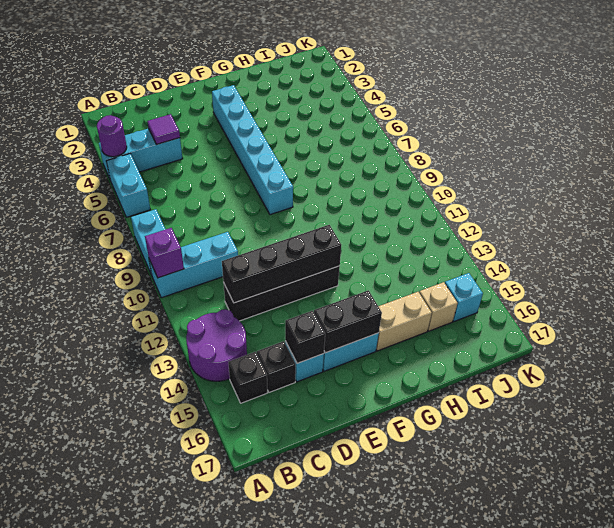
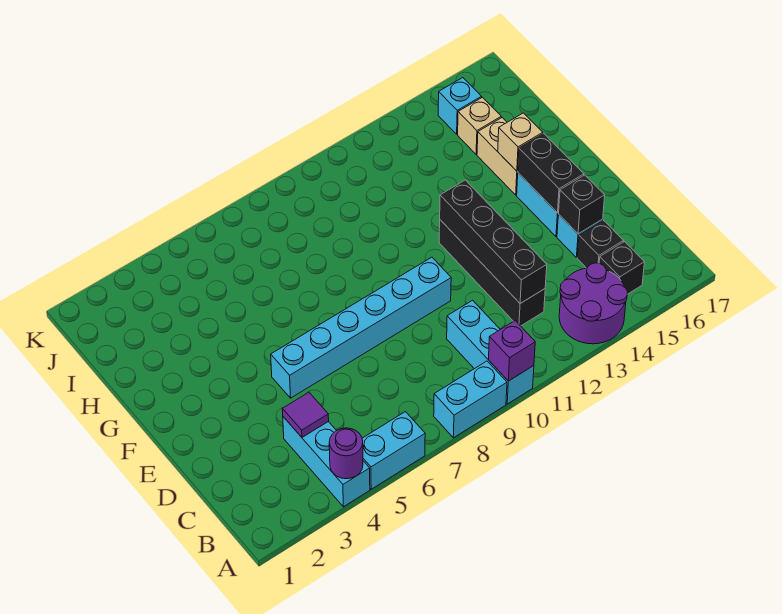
cyan brick F3:F8 level 1 -> cyan brick E5:E10 level 1
none -> tan brick G15 level 2

